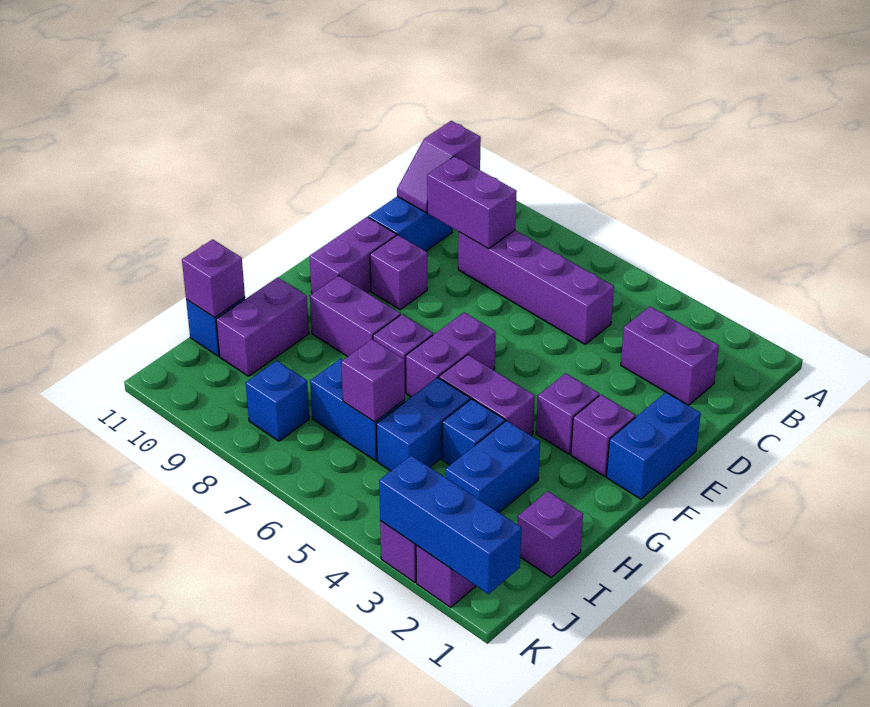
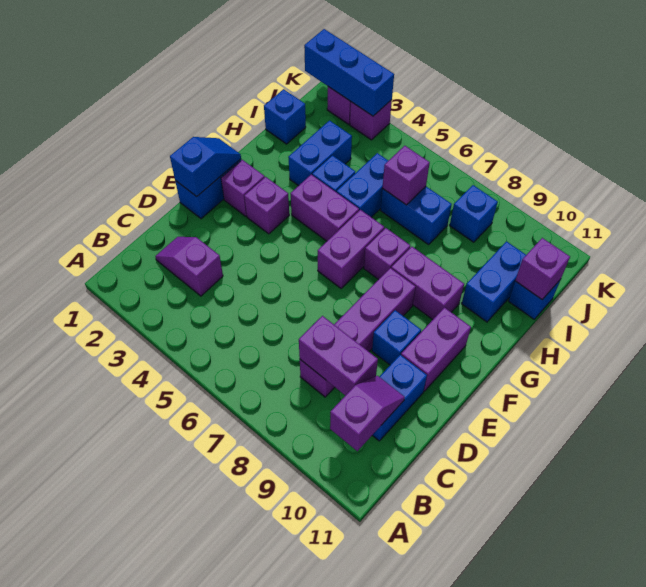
purple brick C2:C3 level 1 -> purple slope C2:C3 level 1 top 3
purple brick C5:C8 level 1 -> purple brick C8:F8 level 1
none -> blue slope E1:F1 level 2 top E
purple brick E9 level 1 -> blue brick E9 level 1
purple brick H10:I10 level 1 -> blue brick H10:I10 level 1
purple brick I1 level 1 -> blue brick I1 level 1

